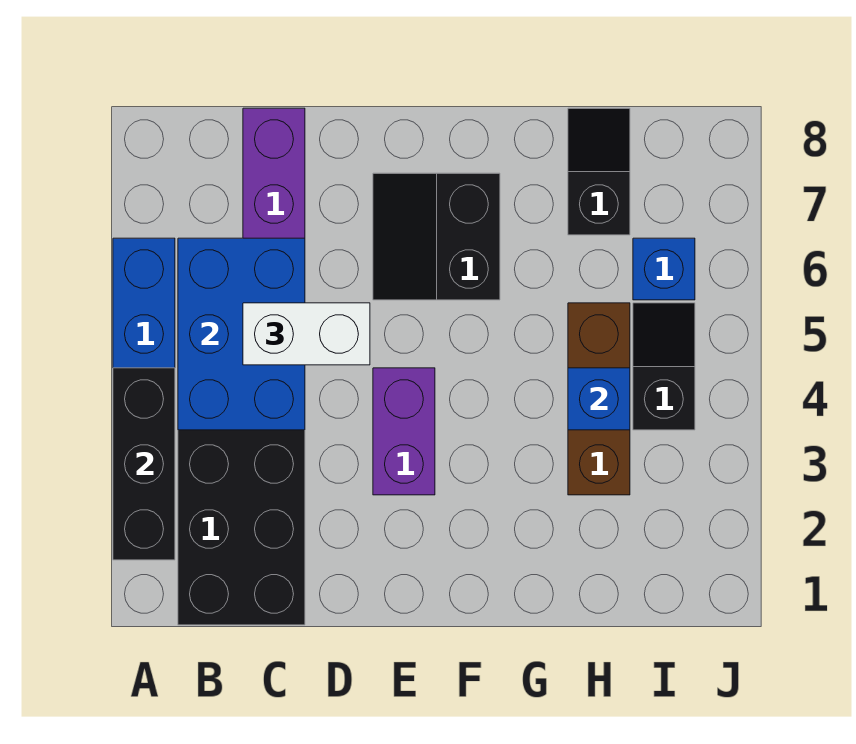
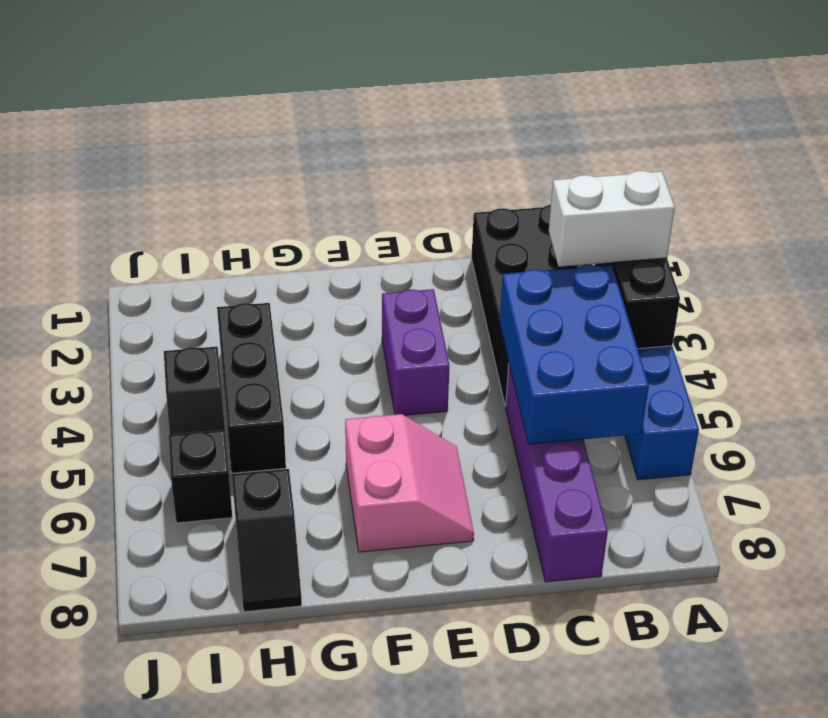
white brick C5:D5 level 3 -> white brick A3:B3 level 3
black slope E6:F7 level 1 top F -> pink slope E6:F7 level 1 top F
brown brick H3:H5 level 1 -> black brick H3:H5 level 1
blue brick H4 level 2 -> none
blue brick I6 level 1 -> black brick I6 level 1

